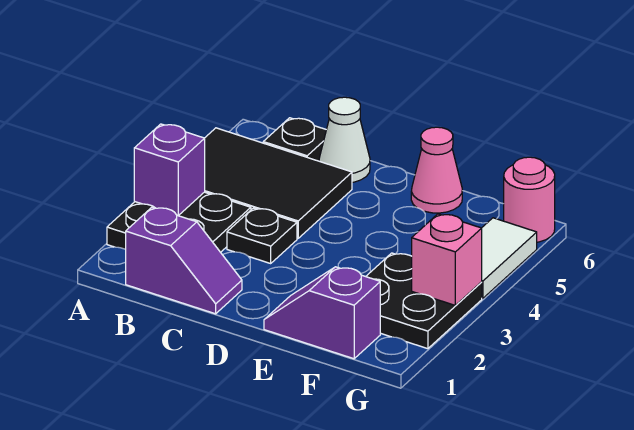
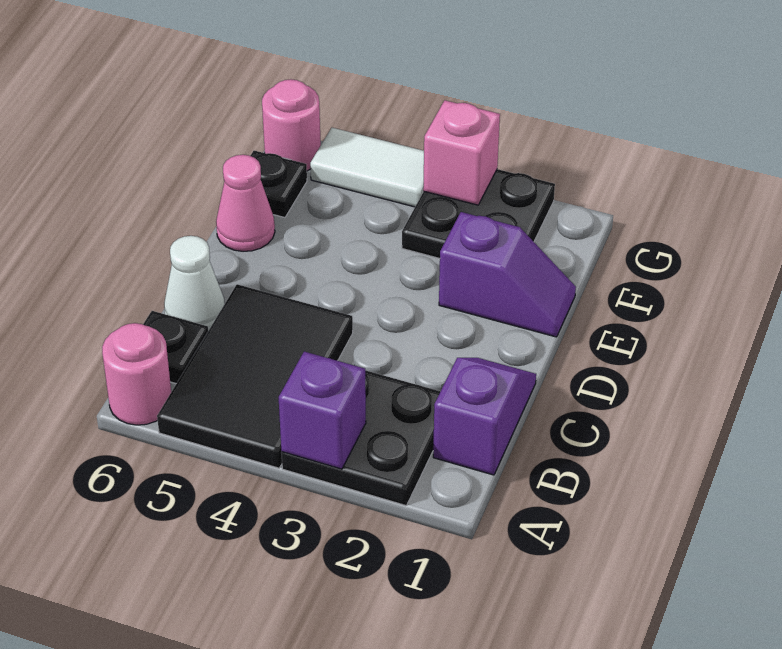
none -> pink round brick A6 level 1
black plate C3 level 1 -> black plate F6 level 1
purple slope E1:F1 level 1 top F -> purple slope E1:E2 level 1 top 2

